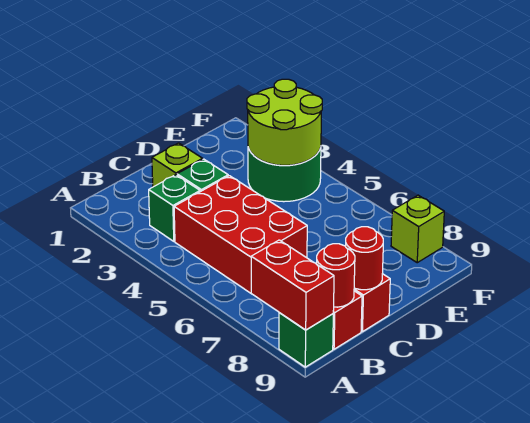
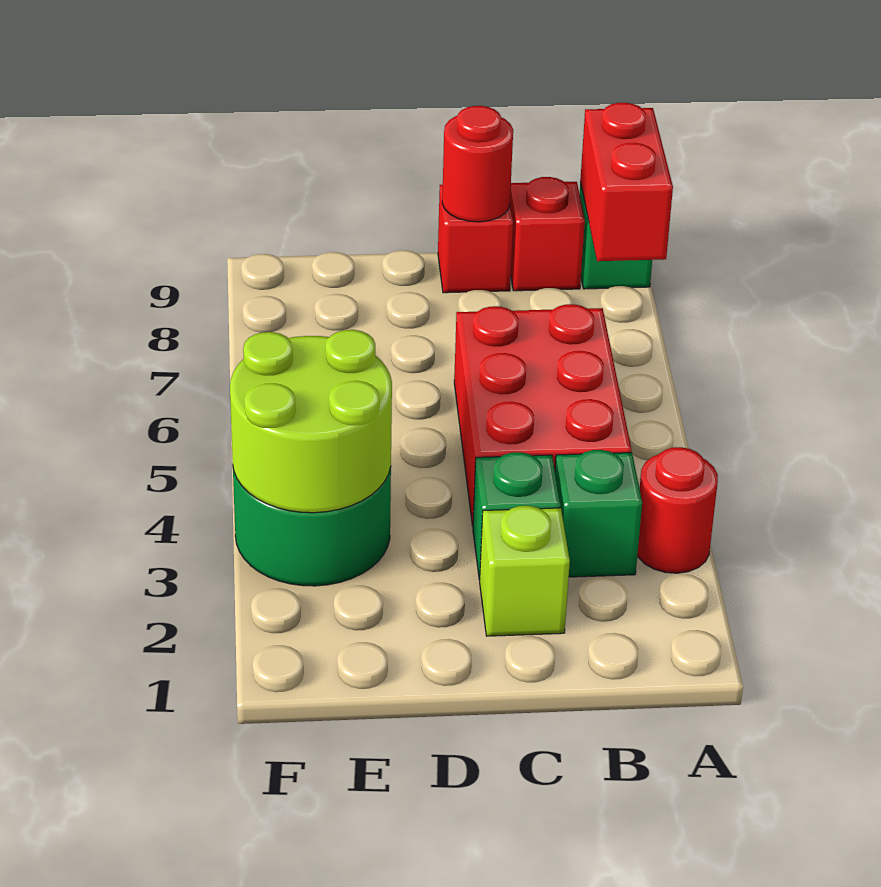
red round brick B9 level 2 -> red round brick A3 level 1
lime brick F8 level 1 -> none

